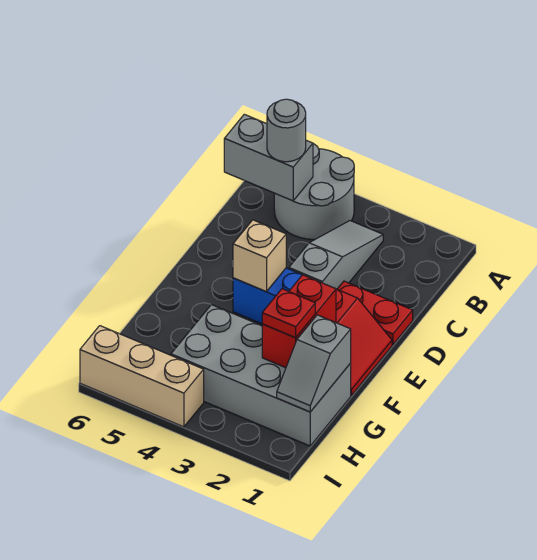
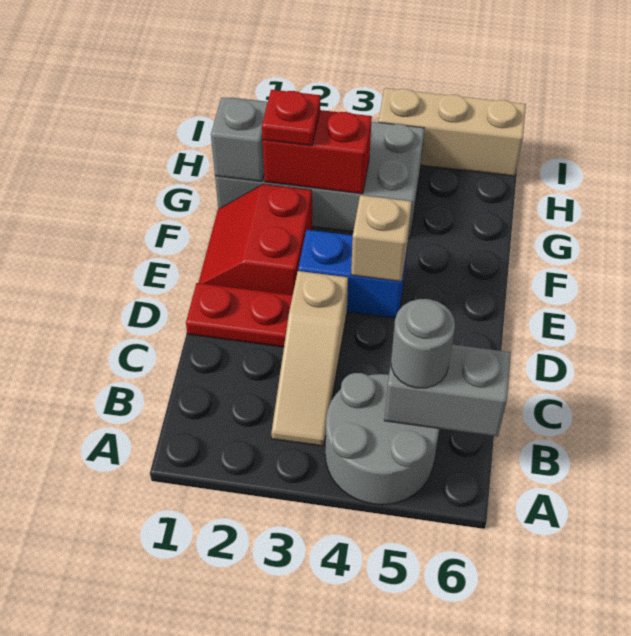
grey slope B3:D3 level 1 top D -> tan slope B3:D3 level 1 top D
red brick F2:G2 level 2 -> red brick G2:G3 level 2

